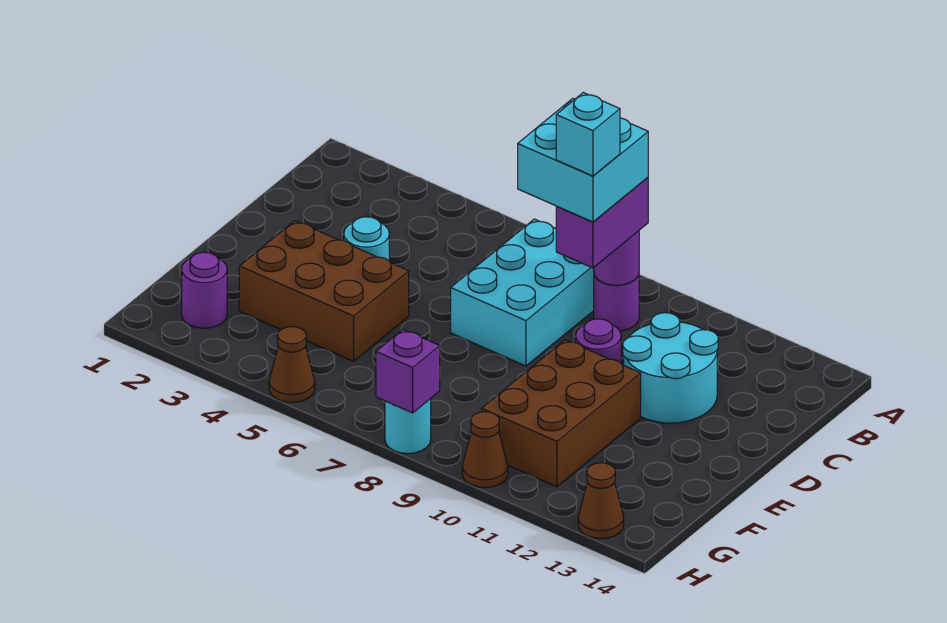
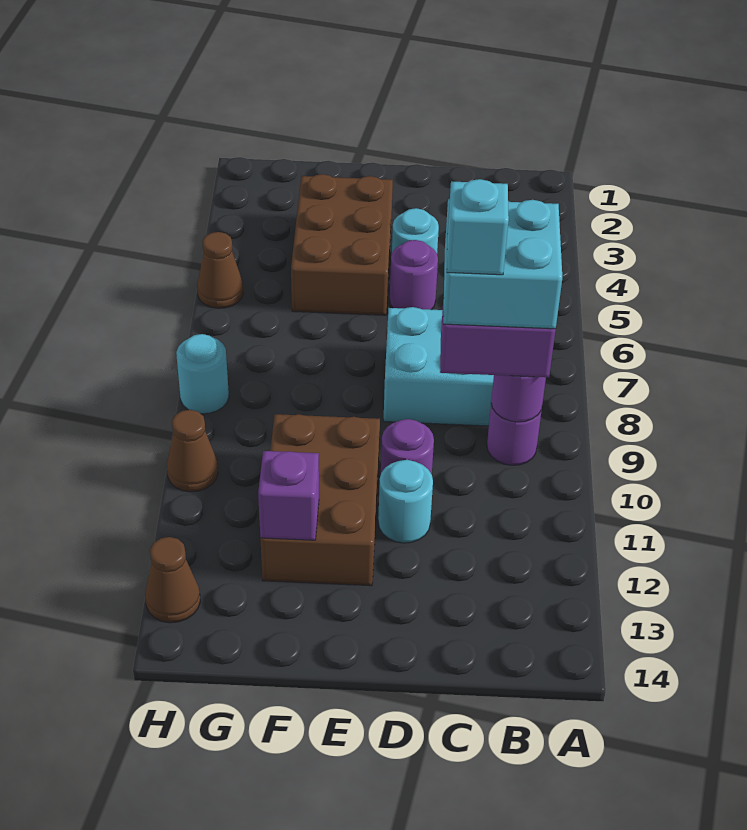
cyan round brick C11:D12 level 1 -> cyan round brick D11 level 1
brown brick E10:G11 level 1 -> brown brick E10:F12 level 1
purple round brick G2 level 1 -> purple round brick D5 level 1
purple brick H8 level 2 -> purple brick F12 level 2

